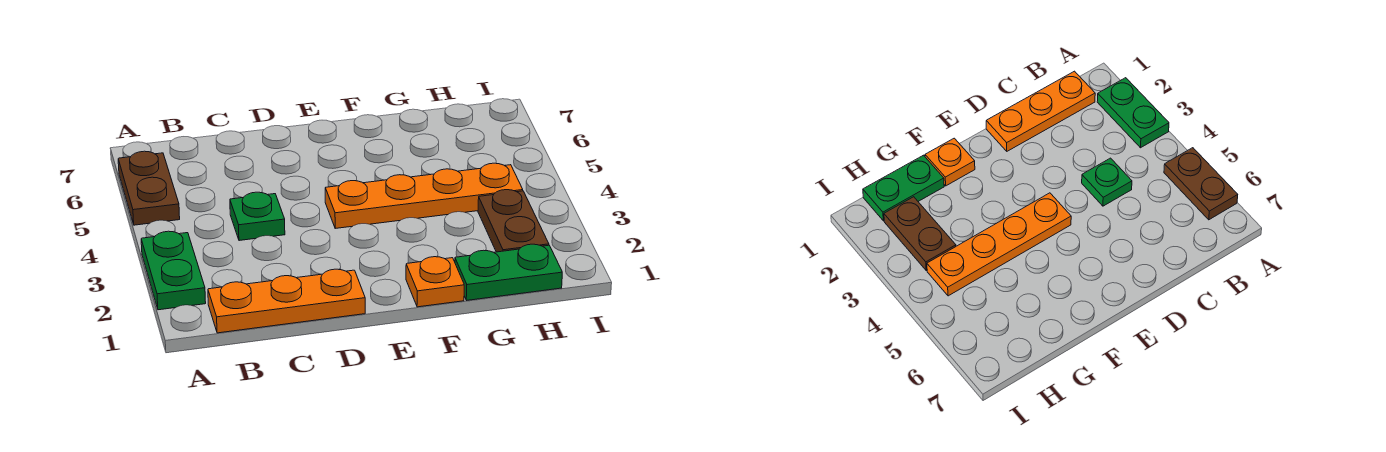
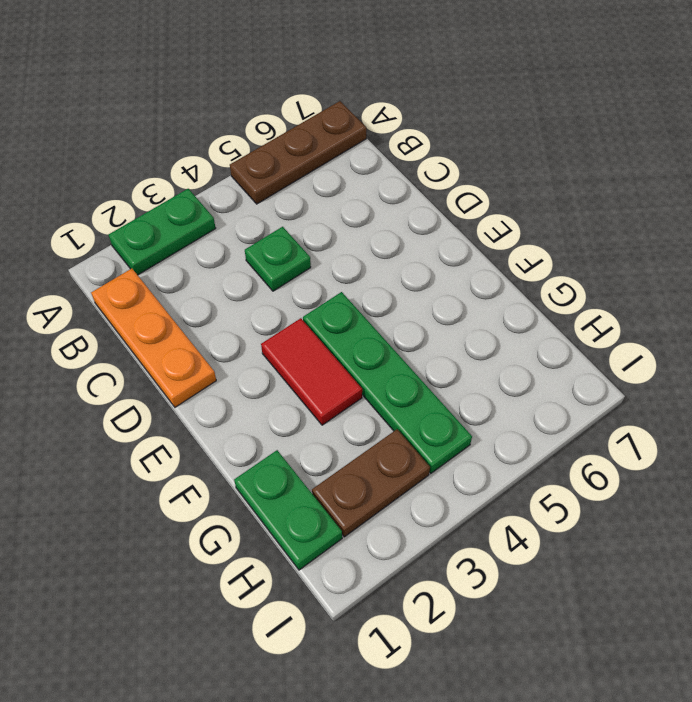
brown plate A5:A6 level 1 -> brown plate A5:A7 level 1
none -> red tile E3:F3 level 1
orange plate E4:H4 level 1 -> green plate E4:H4 level 1
orange plate F1 level 1 -> none

